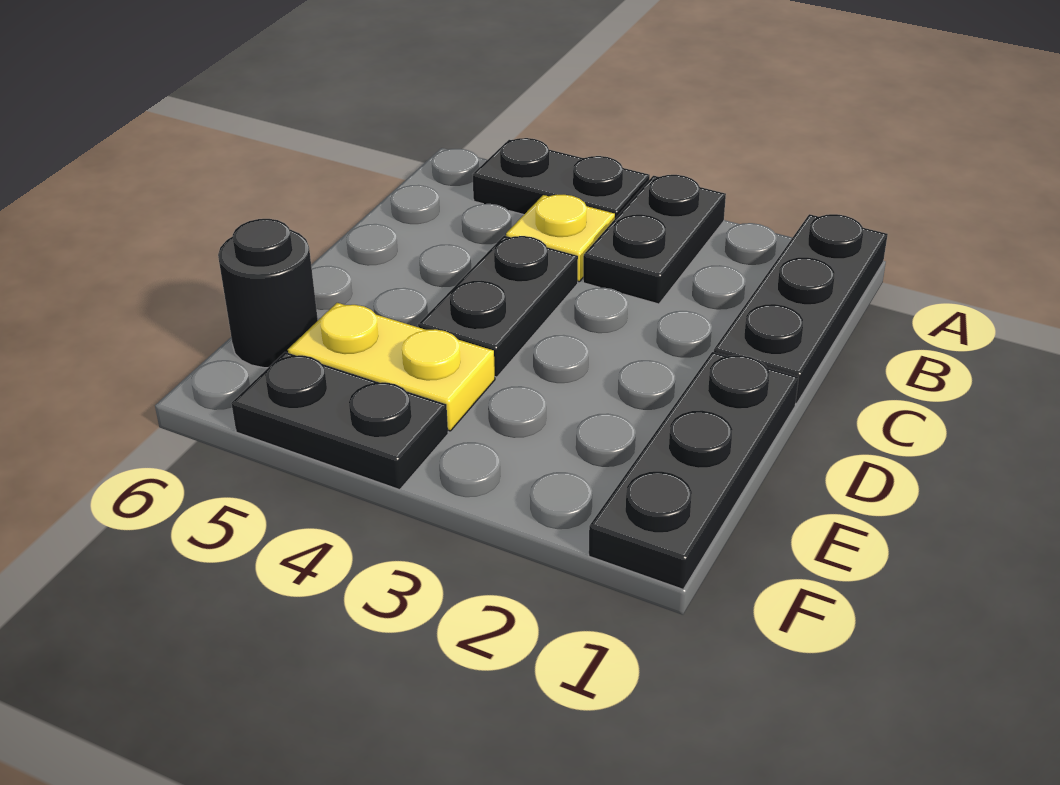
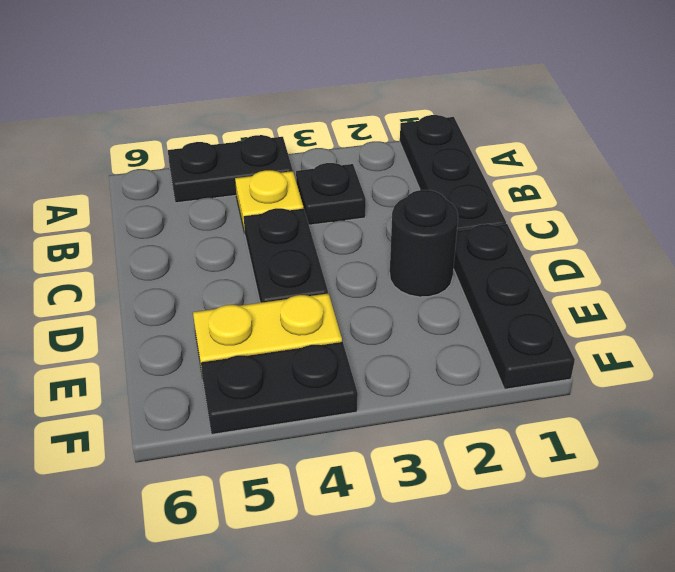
black plate A3:B3 level 1 -> black plate B3 level 1
black round brick E6 level 1 -> black round brick D2 level 1

